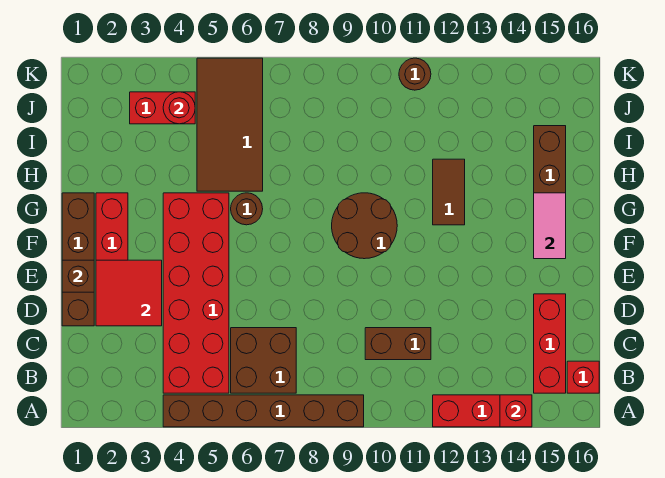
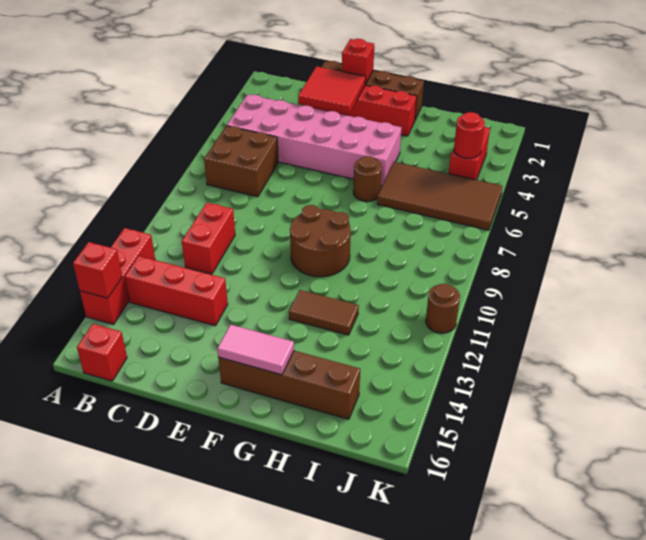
brown brick A4:A9 level 1 -> none
red brick B4:G5 level 1 -> pink brick B4:G5 level 1
red brick B15:D15 level 1 -> red brick B13:D13 level 1
brown brick C10:C11 level 1 -> red brick C10:C11 level 1
brown brick E1 level 2 -> red brick E1 level 2

